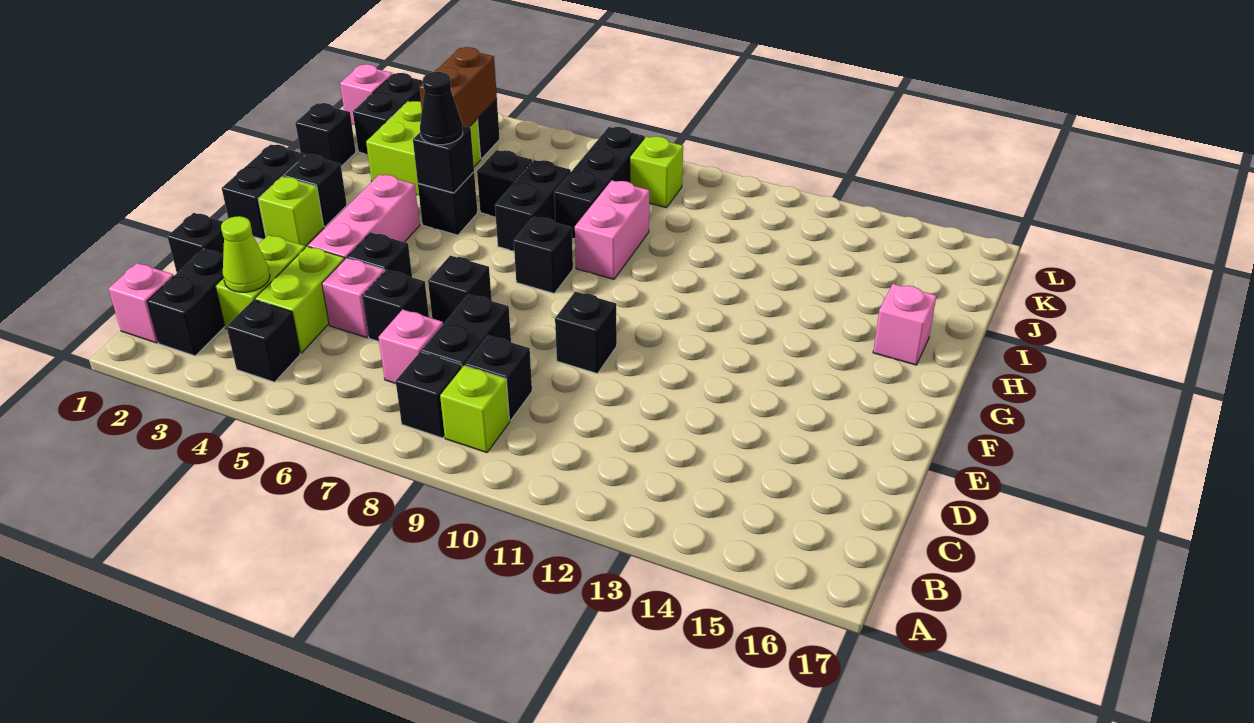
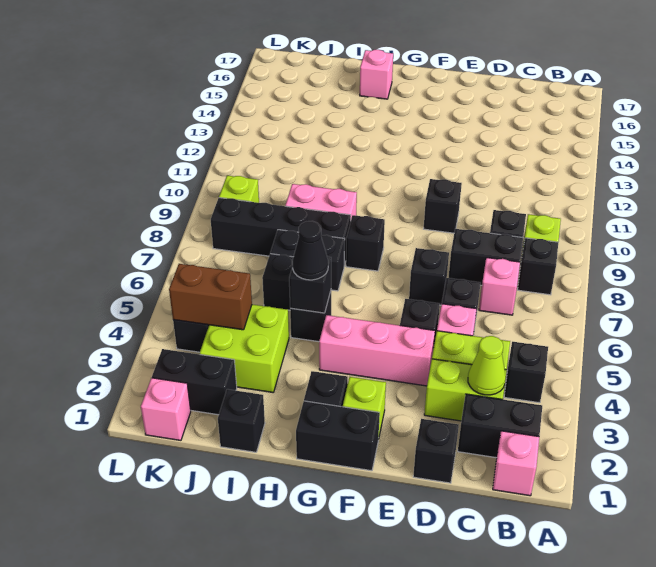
black brick I8:K8 level 1 -> black brick H8:K8 level 1

